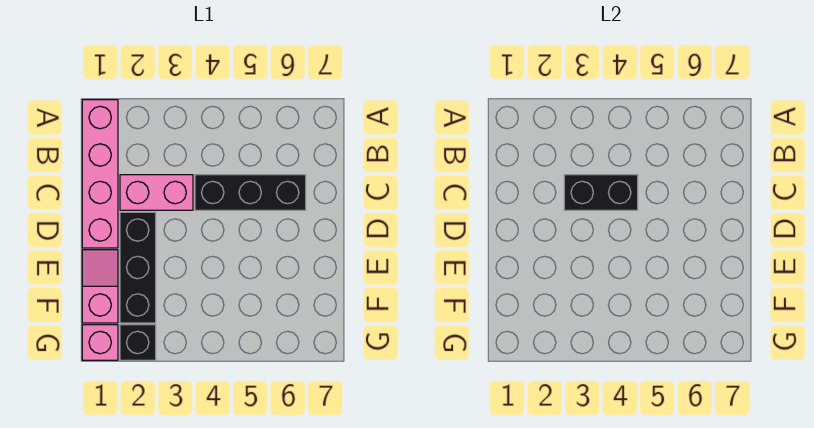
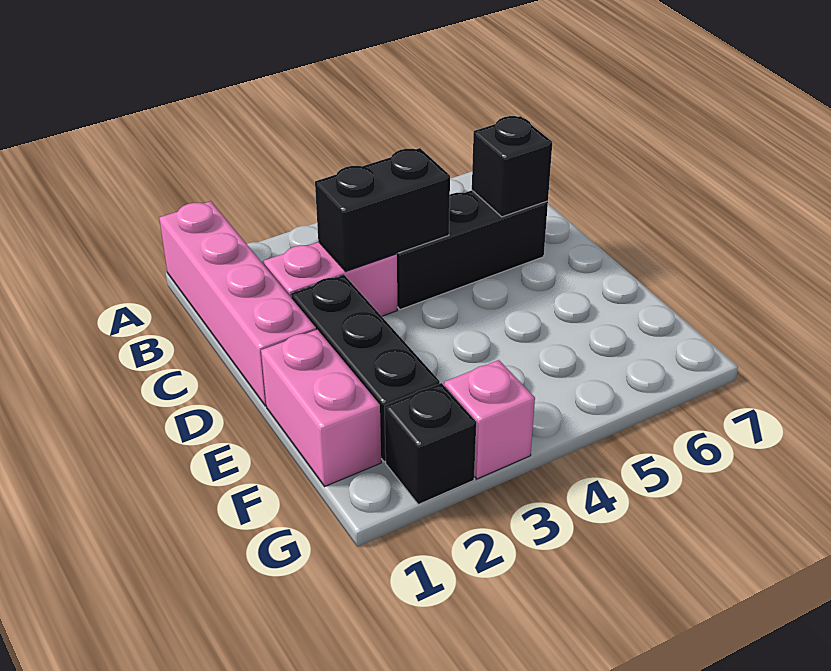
none -> black brick C6 level 2
pink slope E1:F1 level 1 top F -> pink brick E1:F1 level 1
pink brick G1 level 1 -> pink brick G3 level 1

